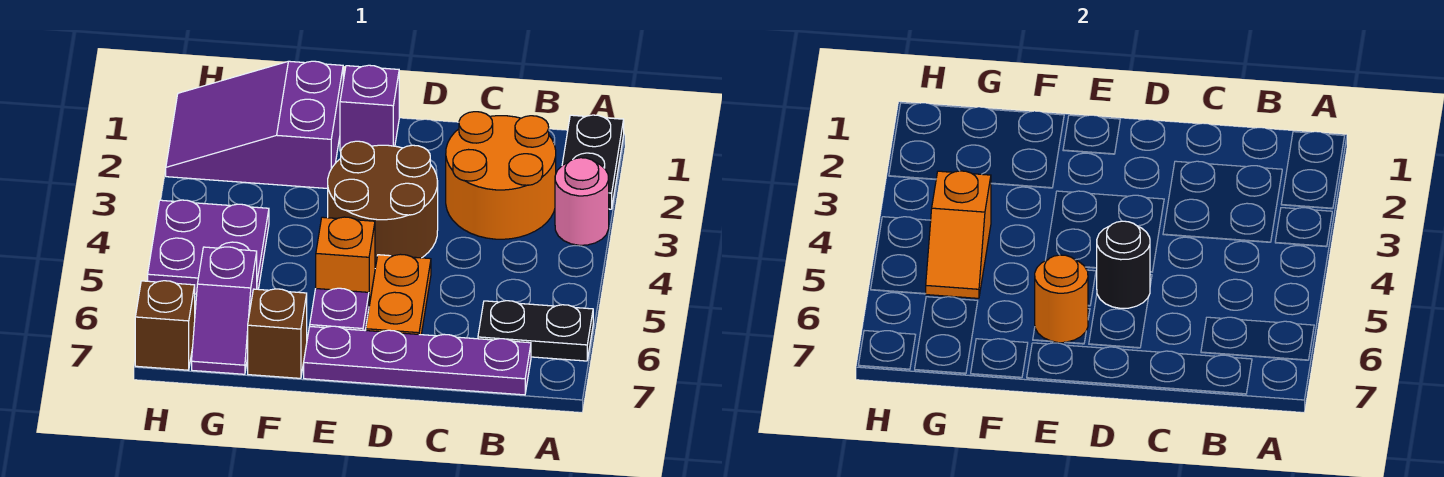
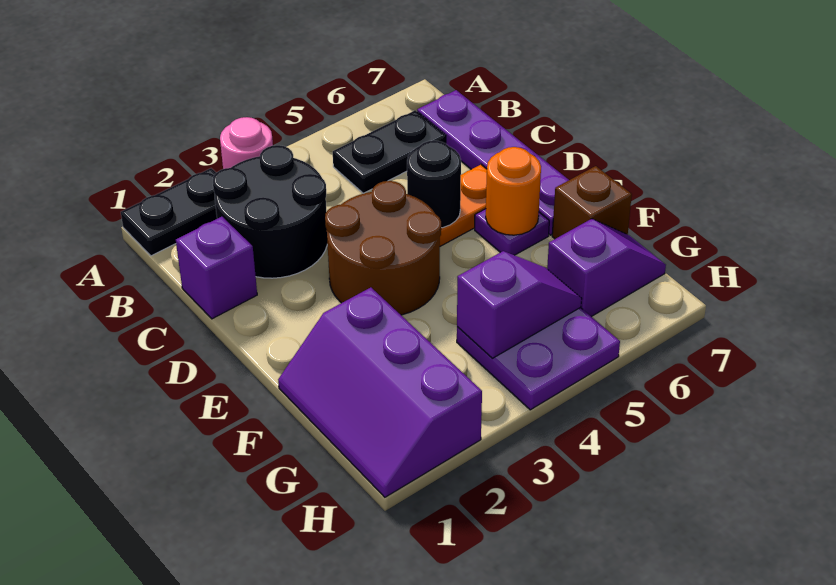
black plate A6:B6 level 1 -> black plate B5:B6 level 1
orange round brick B2:C3 level 1 -> black round brick B2:C3 level 1
purple brick E1 level 1 -> purple brick C1 level 1
orange brick E5 level 1 -> none
purple slope F1:H2 level 1 top F -> purple slope F1:H2 level 1 top 2
orange slope G4:G5 level 2 top 4 -> purple slope G4:G5 level 2 top 4
brown brick H7 level 1 -> none

